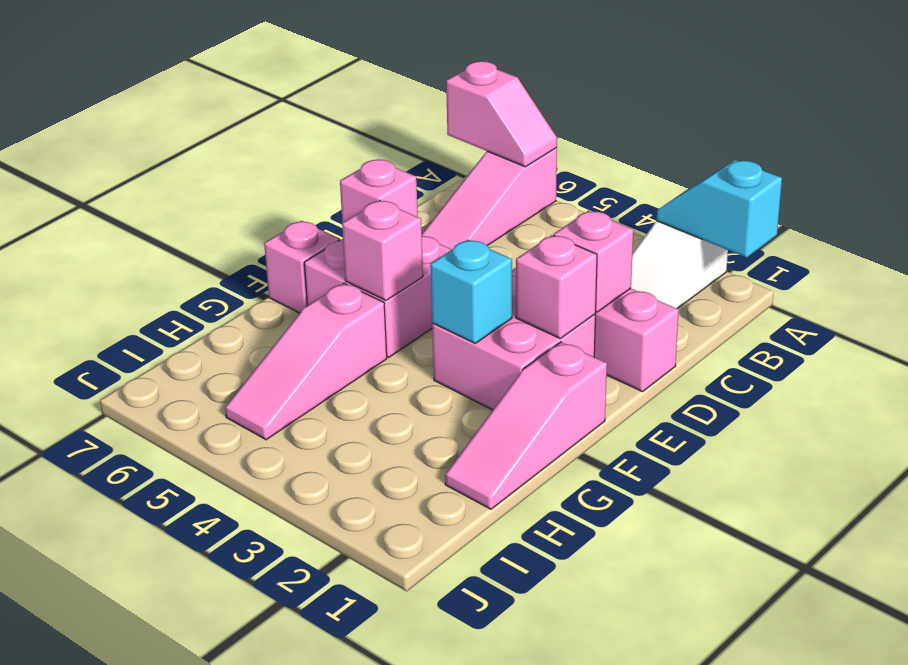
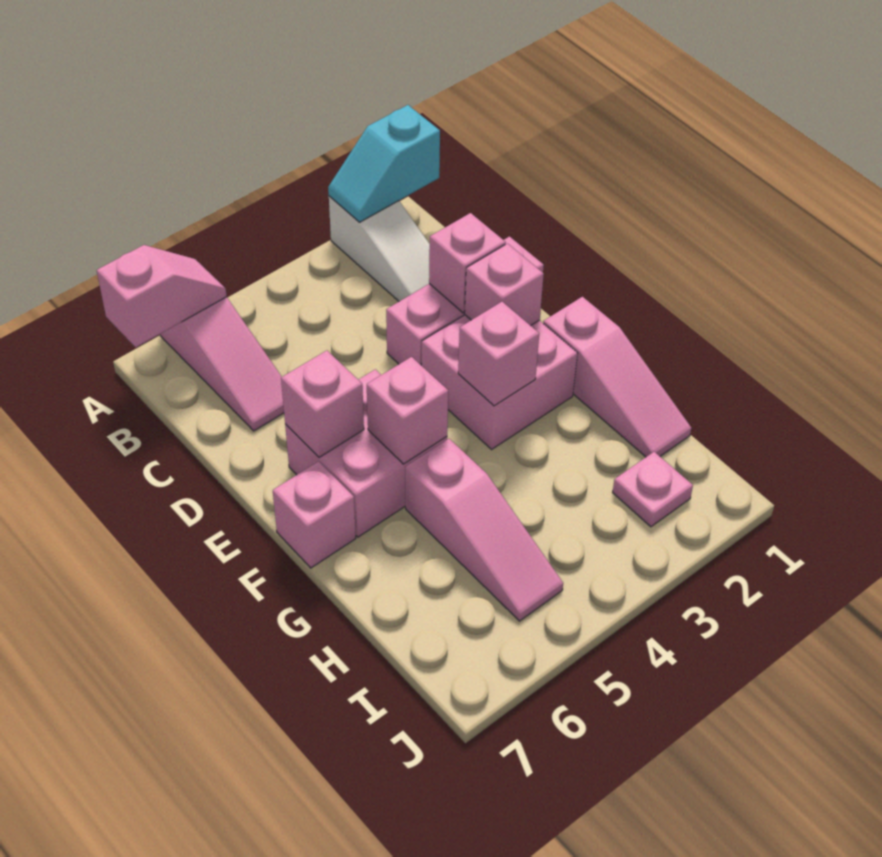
cyan brick F3 level 2 -> pink brick F3 level 2
none -> pink plate I2 level 1

